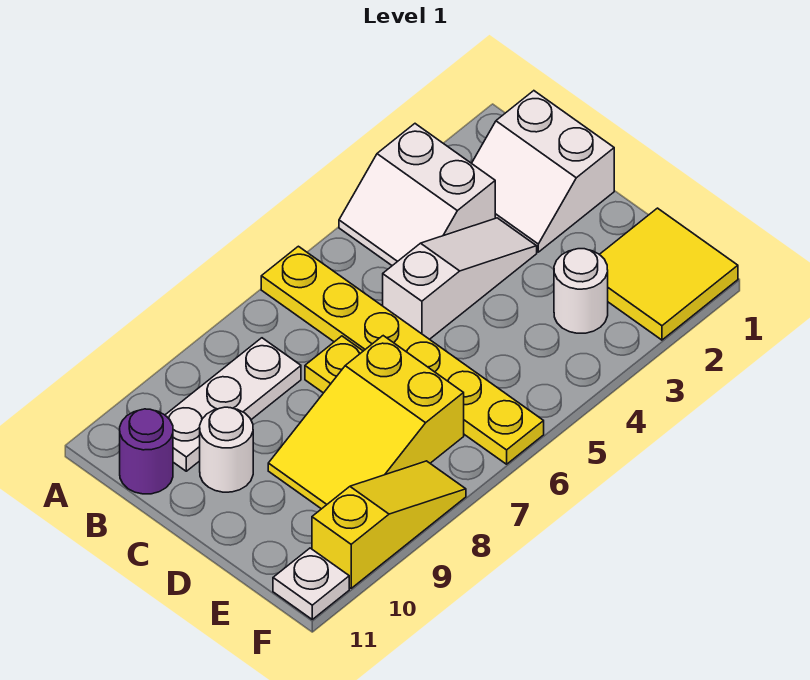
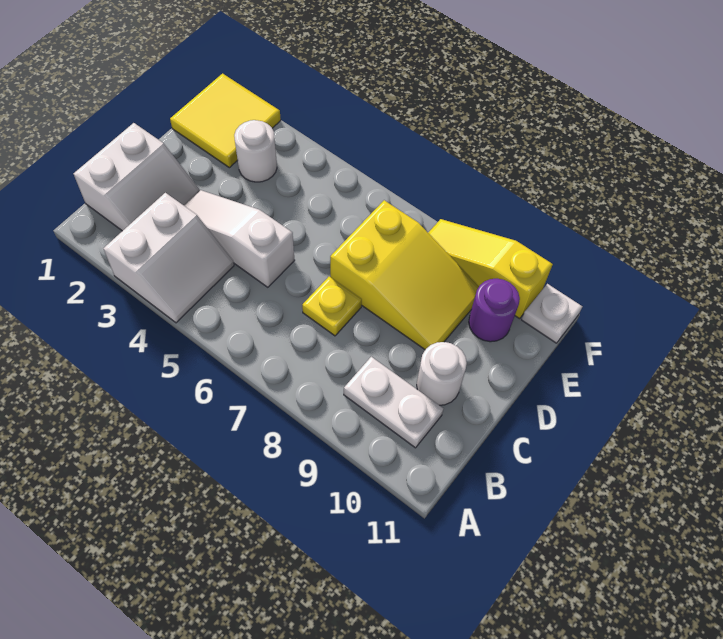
yellow plate A6:F6 level 1 -> none
white plate B8:B10 level 1 -> white plate B9:B10 level 1
purple round brick B11 level 1 -> purple round brick E10 level 1

